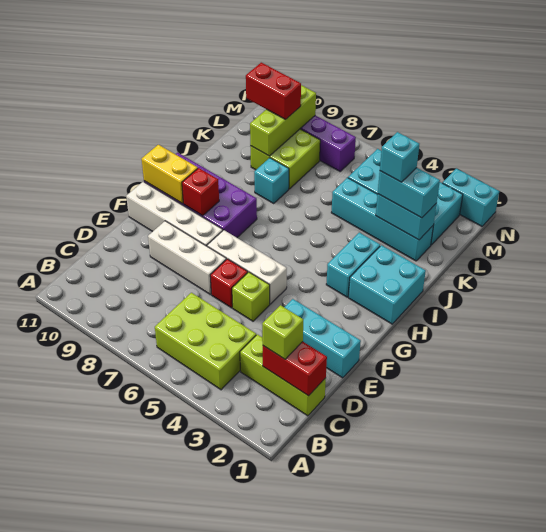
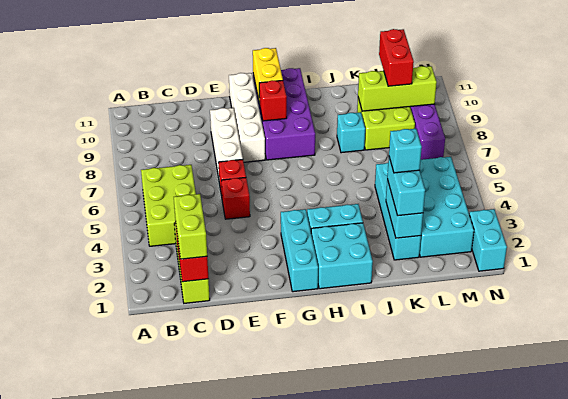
lime brick C2 level 3 -> lime brick C1:C2 level 3
cyan brick E1:E3 level 1 -> cyan brick G1:G3 level 1
lime brick E5 level 1 -> red brick E5 level 1
white brick F5:F7 level 1 -> none

